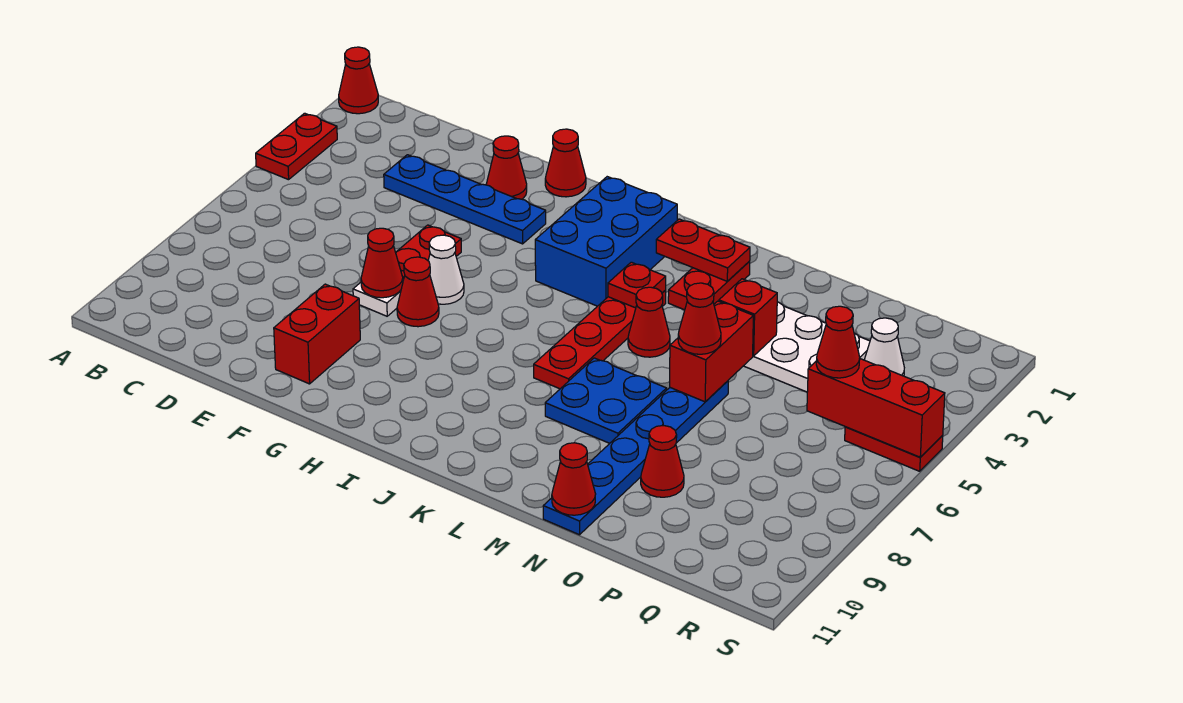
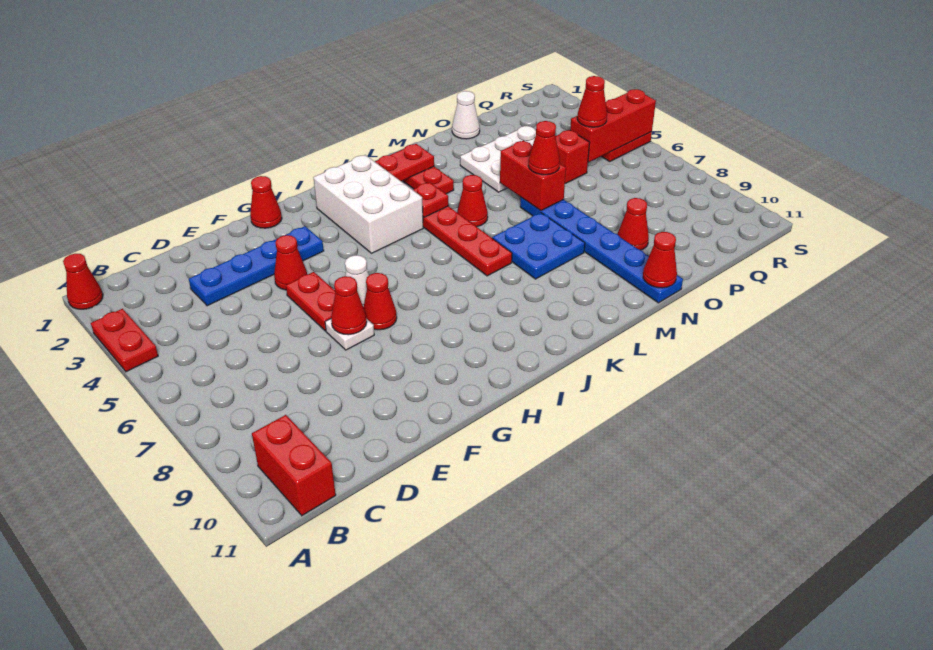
red cone F2 level 1 -> red cone F4 level 1
red brick F9:F10 level 1 -> red brick B10:B11 level 1
blue brick I2:J4 level 1 -> white brick I2:J4 level 1
red brick N4 level 2 -> red brick P5 level 1
white cone Q3 level 1 -> white cone O1 level 1

